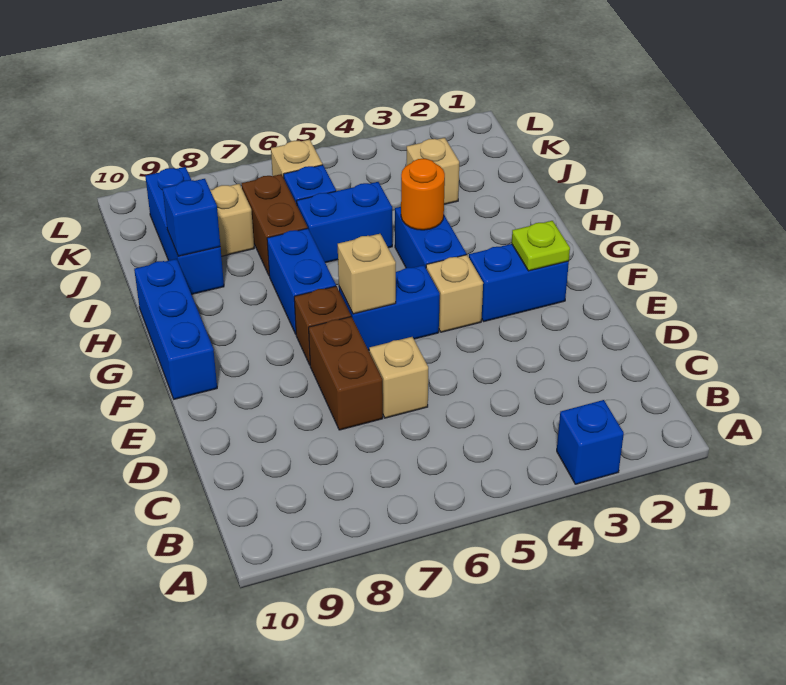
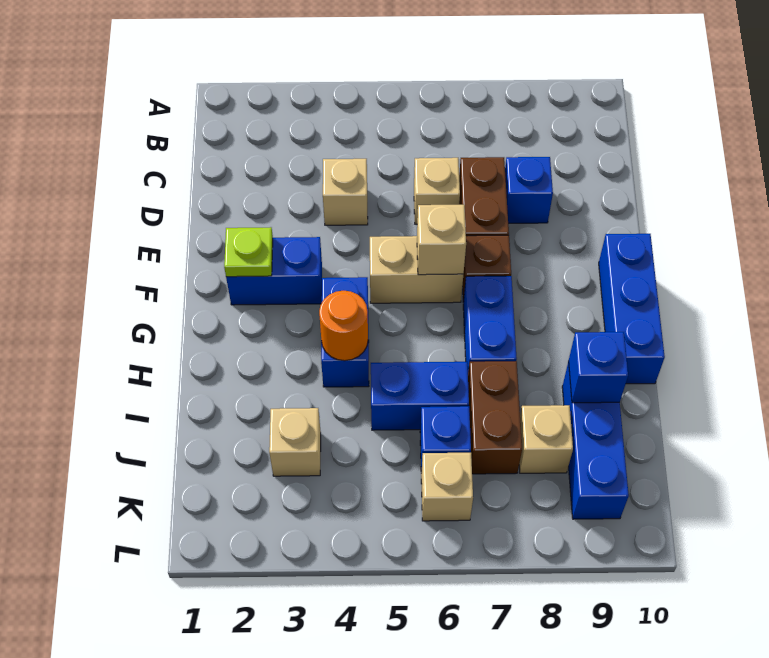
blue brick A3 level 1 -> blue brick D8 level 1
tan brick F4 level 1 -> tan brick D4 level 1
blue brick F5:F6 level 1 -> tan brick F5:F6 level 1

